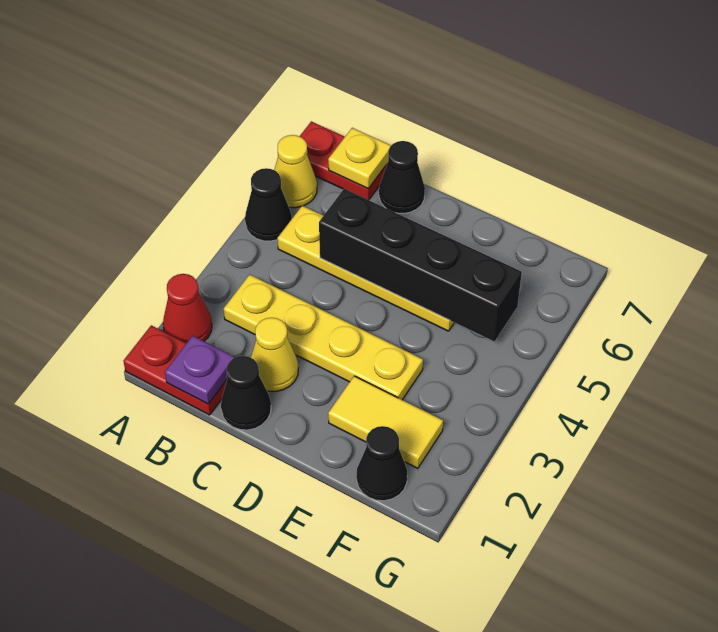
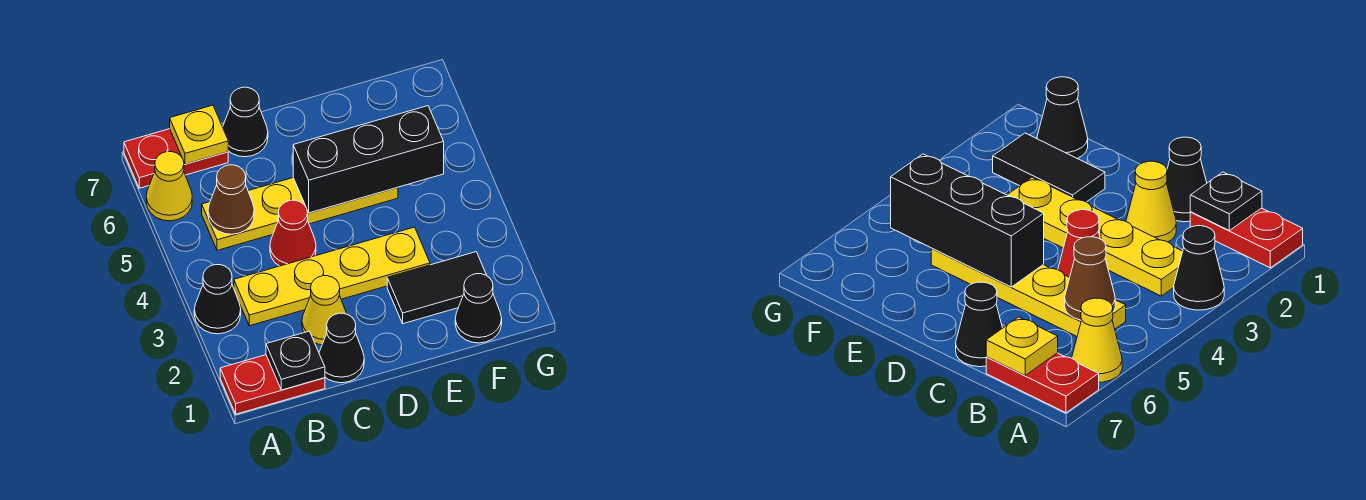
red cone A2 level 1 -> red cone C4 level 1
black cone A5 level 1 -> black cone A3 level 1
purple plate B1 level 2 -> black plate B1 level 2
none -> brown cone B5 level 2
black brick C5:F5 level 2 -> black brick D5:F5 level 2
yellow tile E2:F2 level 1 -> black tile E2:F2 level 1

